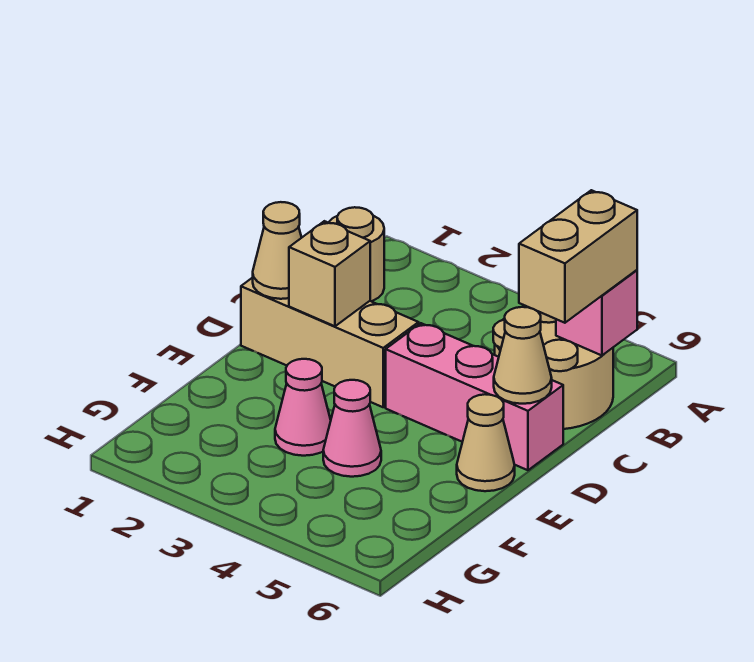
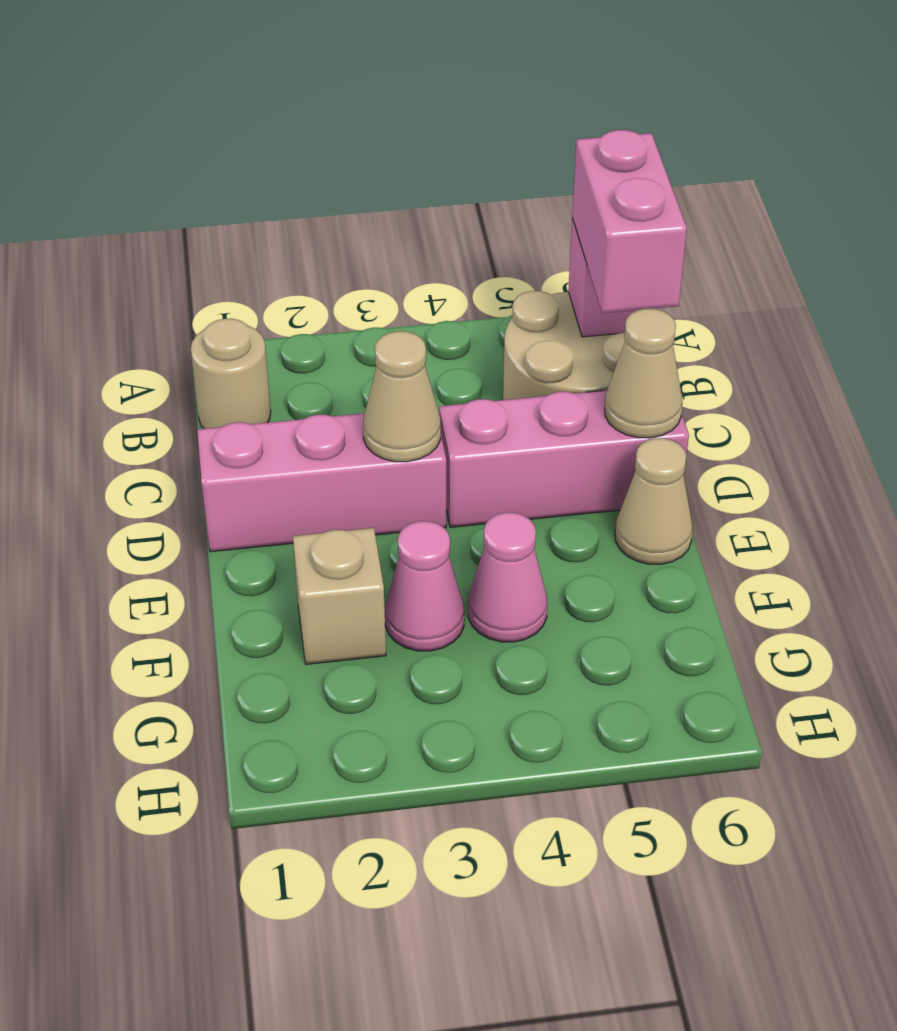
tan brick B6:C6 level 3 -> pink brick B6:C6 level 3
tan brick D1:D3 level 1 -> pink brick D1:D3 level 1
tan cone D1 level 2 -> tan cone D3 level 2
tan brick D2 level 2 -> tan brick F2 level 1

